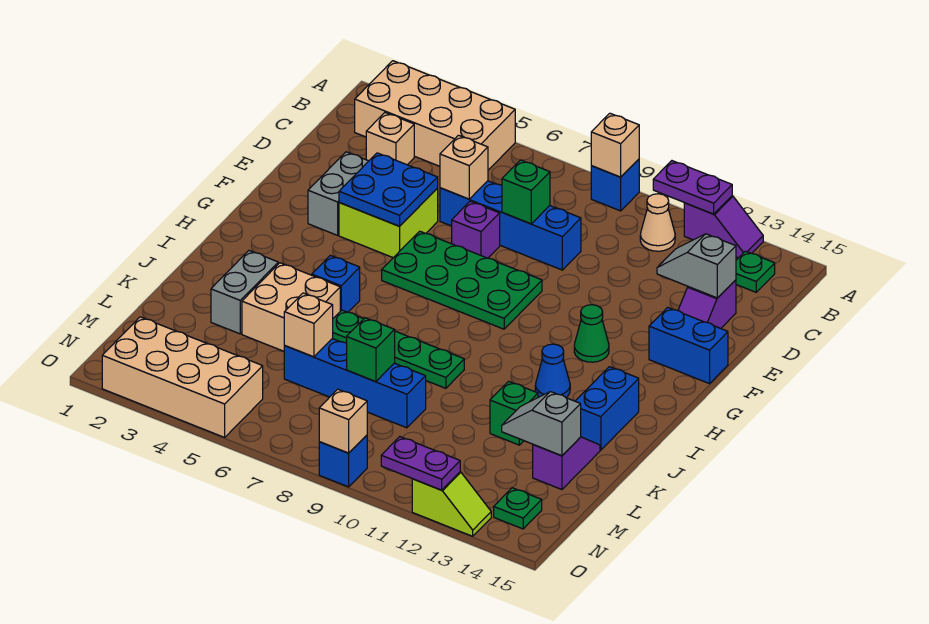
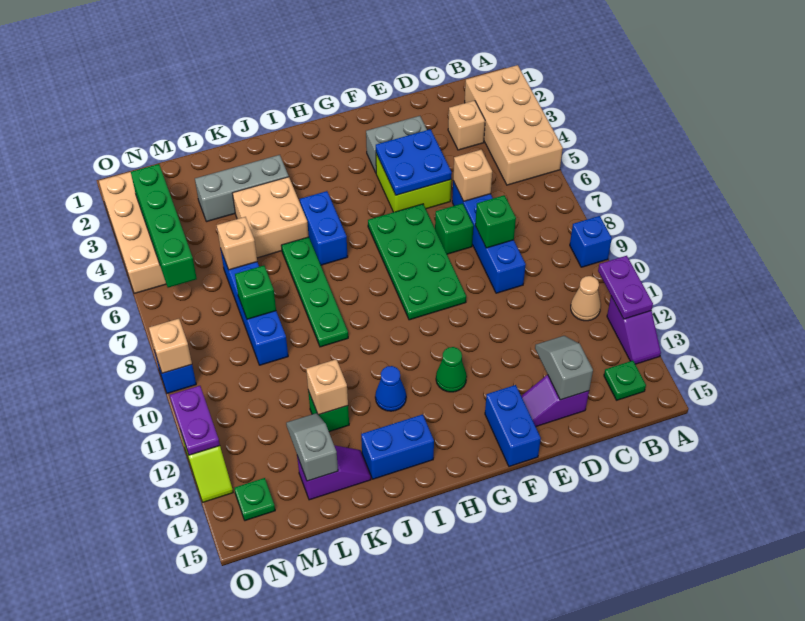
tan brick A9 level 2 -> tan brick K12 level 2
purple brick E7 level 1 -> green brick E7 level 1
blue brick I5 level 1 -> blue brick I5:I6 level 1
grey brick J3:K3 level 1 -> grey brick J3:L3 level 1
none -> green brick N3:N6 level 2

